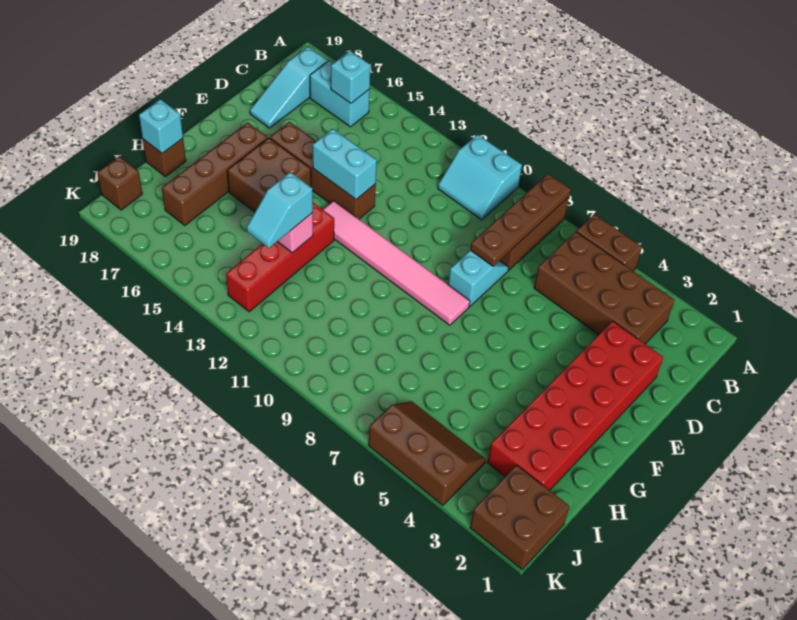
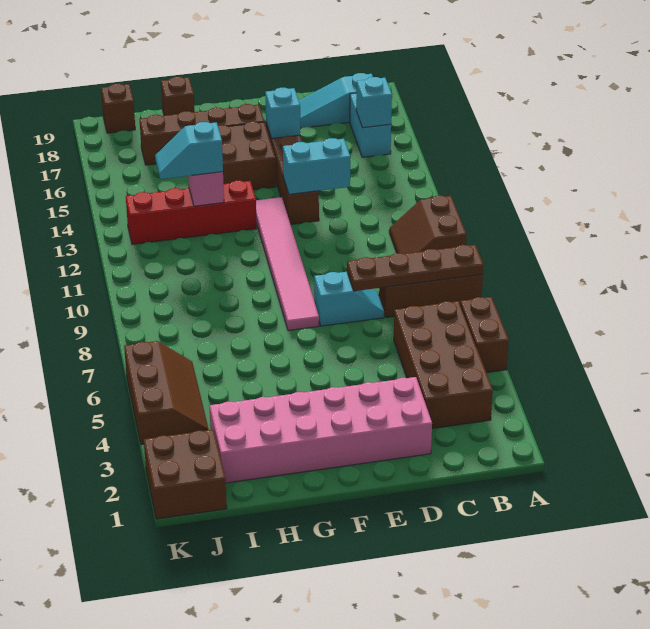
cyan slope A10:B11 level 1 top A -> brown slope A10:B11 level 1 top A
red brick D2:I3 level 1 -> pink brick D2:I3 level 1
cyan brick E13:E14 level 2 -> cyan brick D13:E13 level 2
cyan brick H19 level 2 -> cyan brick E16 level 2

